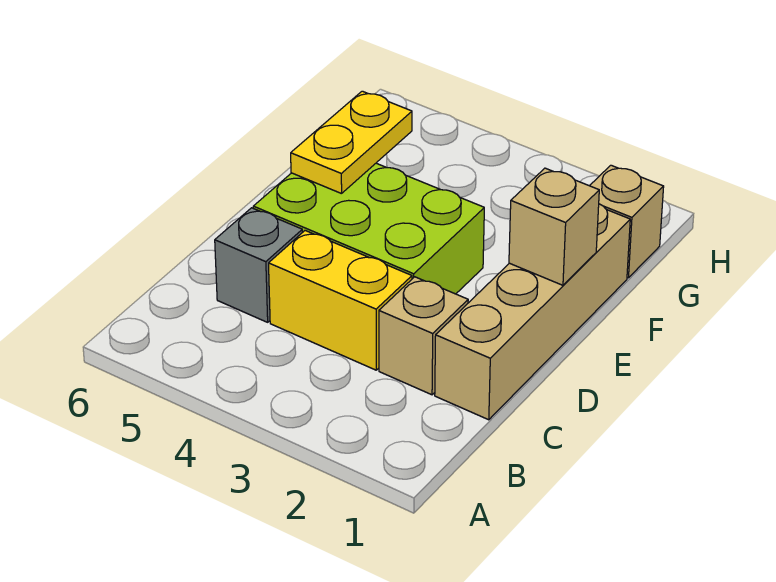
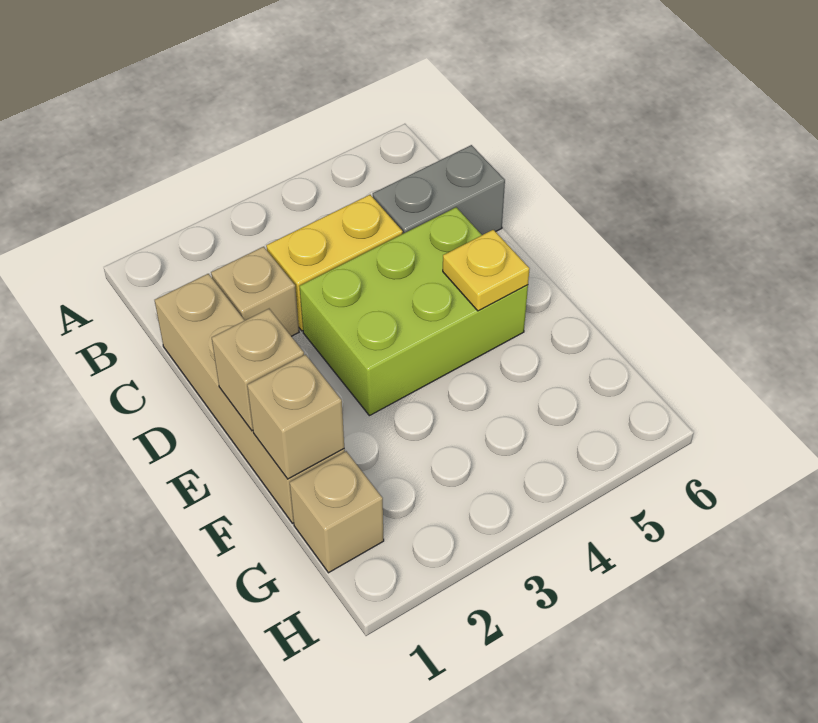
grey brick C5 level 1 -> grey brick C5:C6 level 1
yellow plate E5:F5 level 2 -> yellow plate E5 level 2
none -> tan brick F1 level 2

